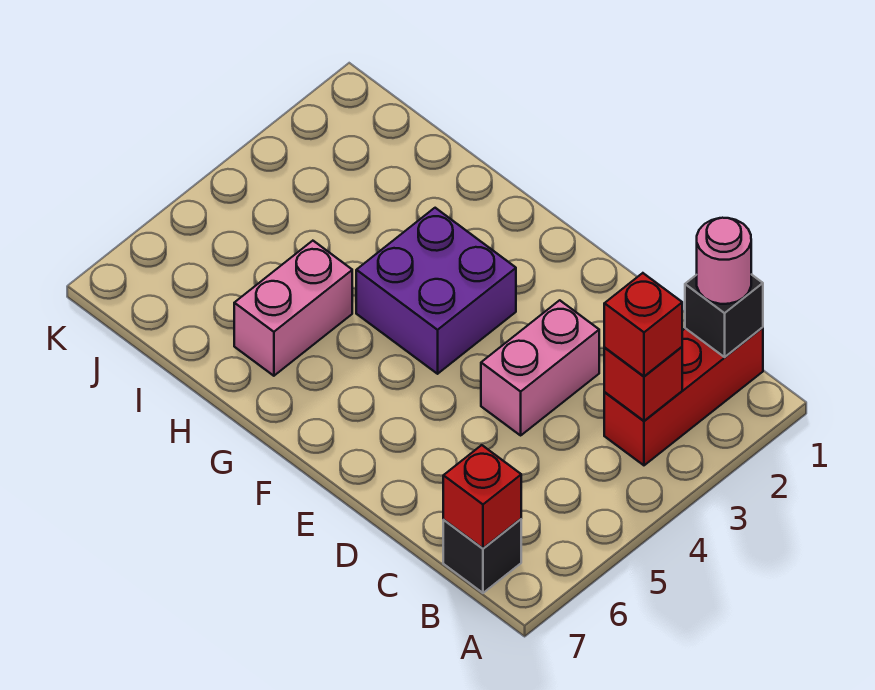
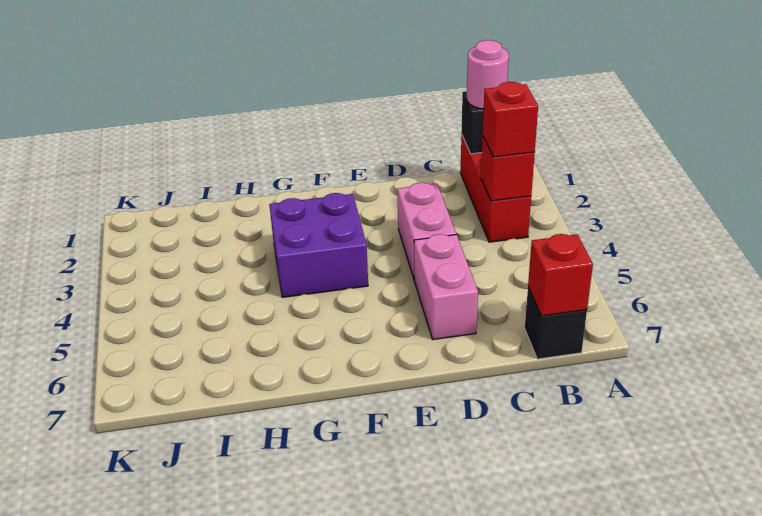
pink brick H5:H6 level 1 -> pink brick D5:D6 level 1

